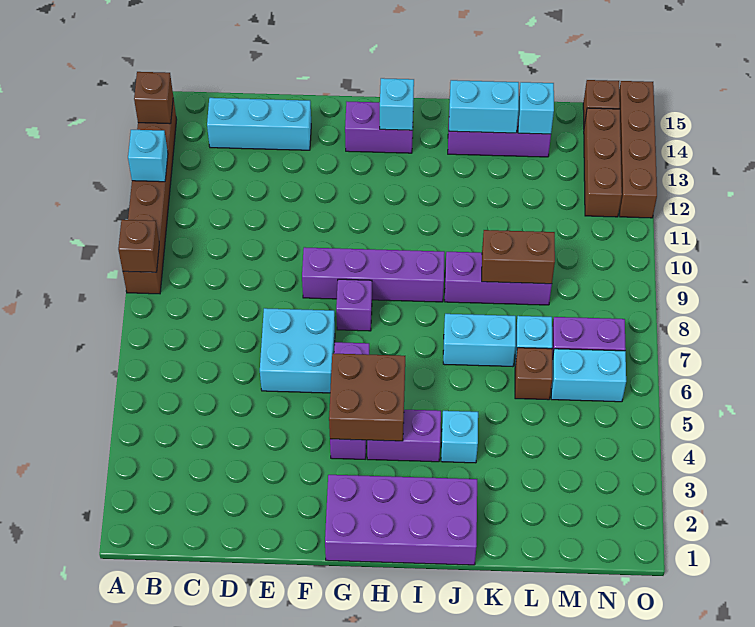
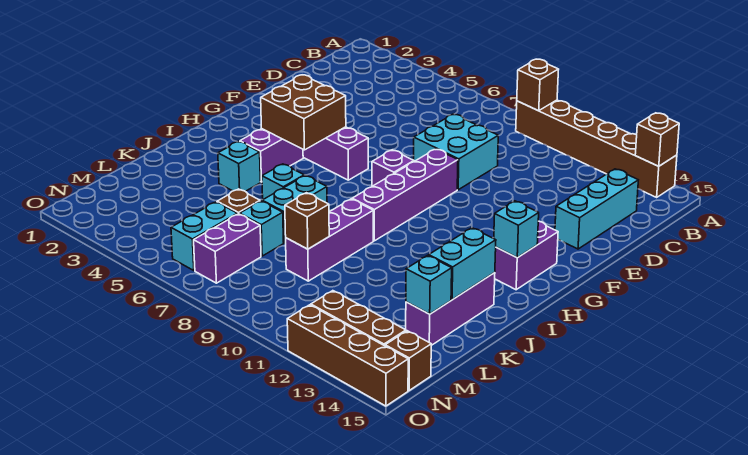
cyan brick A12 level 2 -> cyan brick J6 level 1
cyan brick E6:F7 level 1 -> cyan brick D8:E9 level 1
purple brick G1:J2 level 1 -> none
brown brick K9:L9 level 2 -> brown brick L9 level 2

